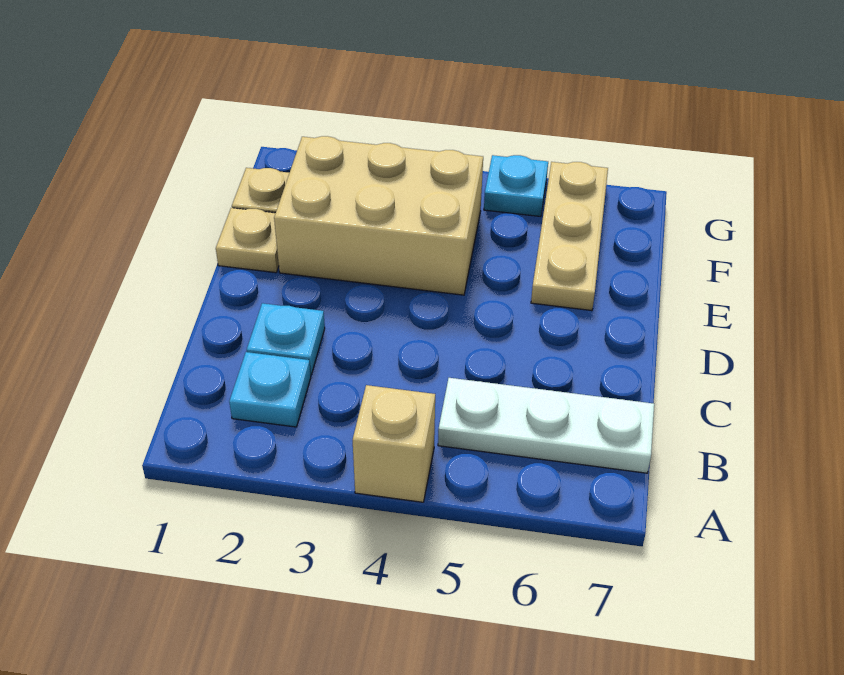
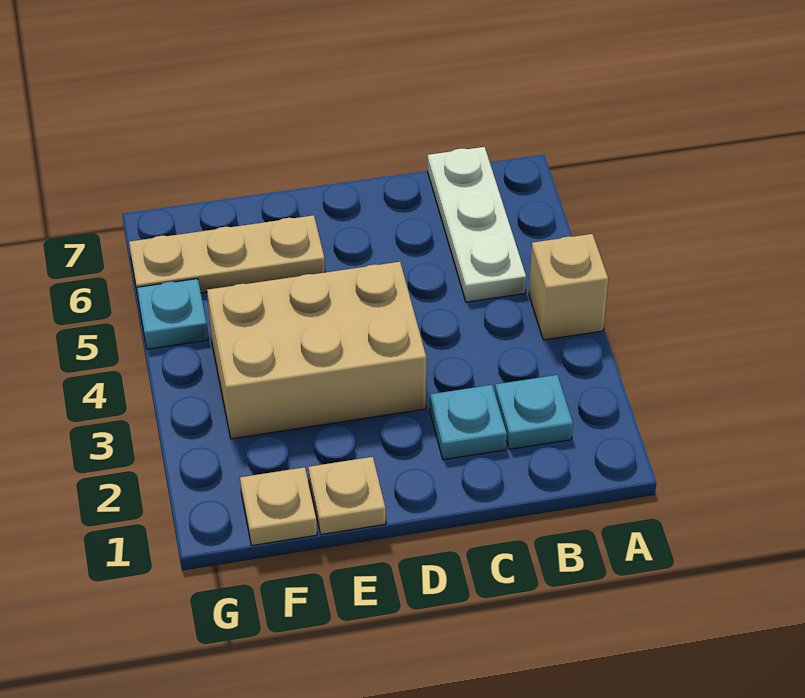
tan brick E2:F4 level 1 -> tan brick D3:F4 level 1

